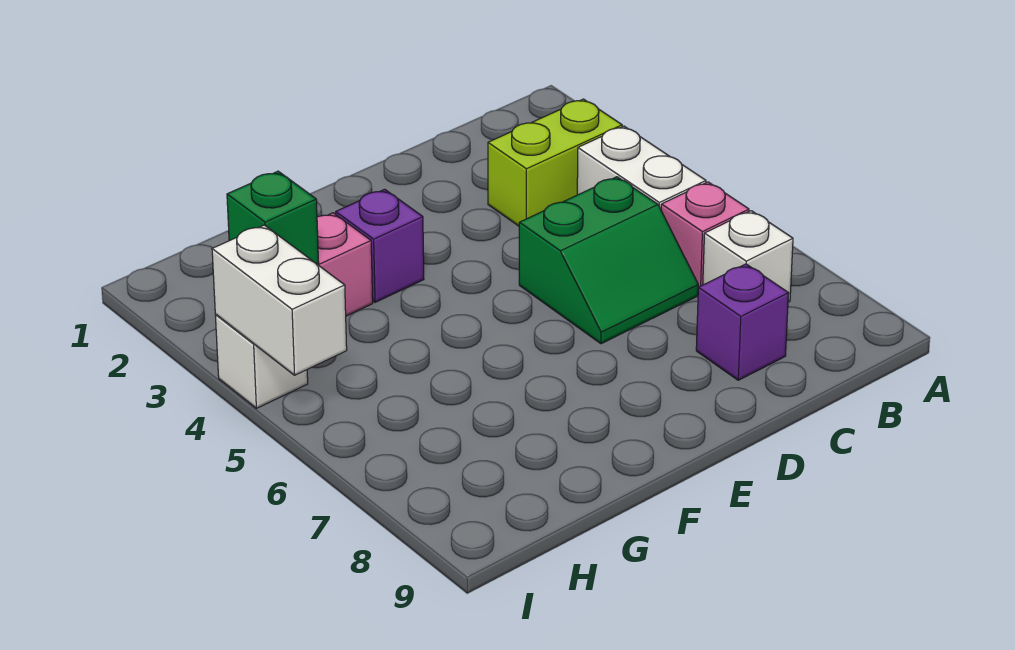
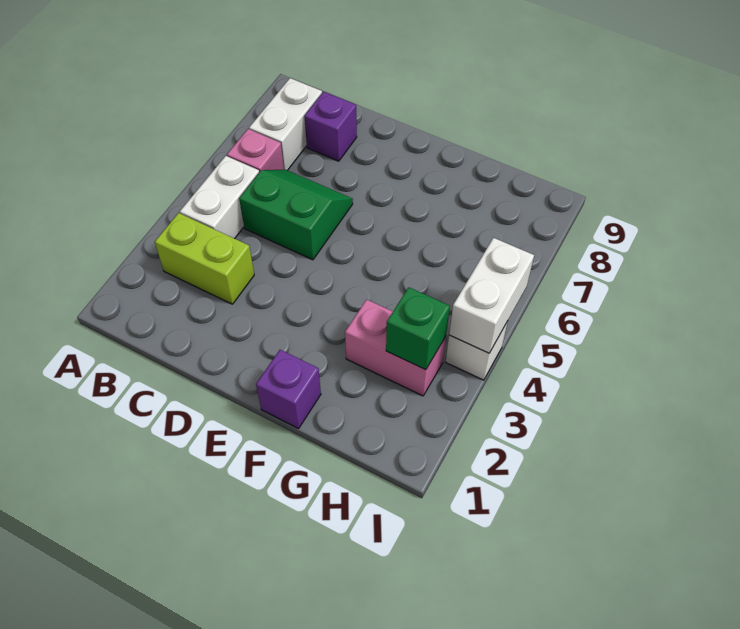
white brick B7 level 1 -> white brick B7:B8 level 1
purple brick F3 level 1 -> purple brick F1 level 1

